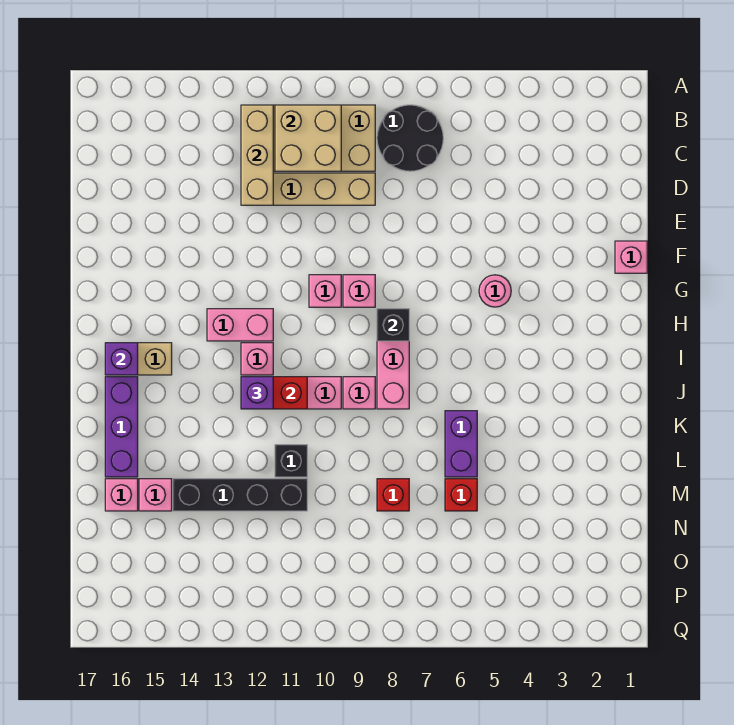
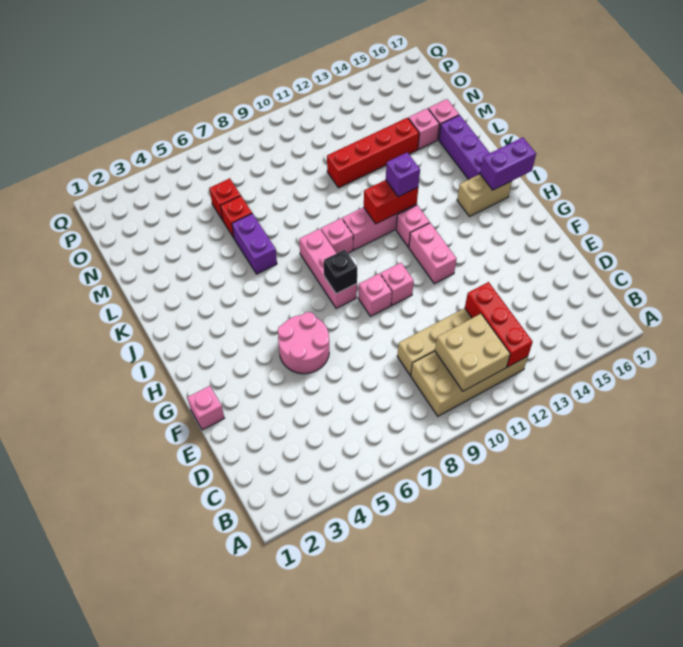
black round brick B7:C8 level 1 -> none
tan brick B12:D12 level 2 -> red brick B12:D12 level 2
pink round brick G5 level 1 -> pink round brick F5:G6 level 1
pink brick H12:H13 level 1 -> pink brick G12:H12 level 1
purple brick I16 level 2 -> purple brick I16:I17 level 2
black brick L11 level 1 -> none
red brick M8 level 1 -> red brick N6 level 1
black brick M11:M14 level 1 -> red brick M11:M14 level 1

